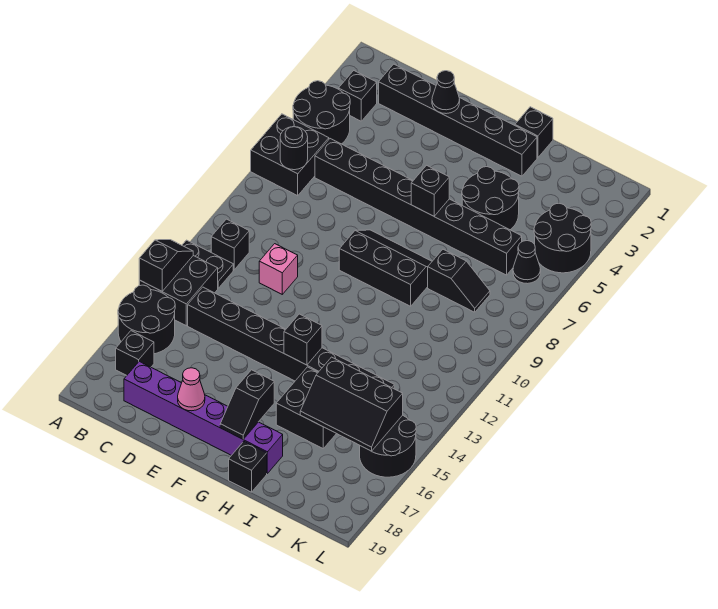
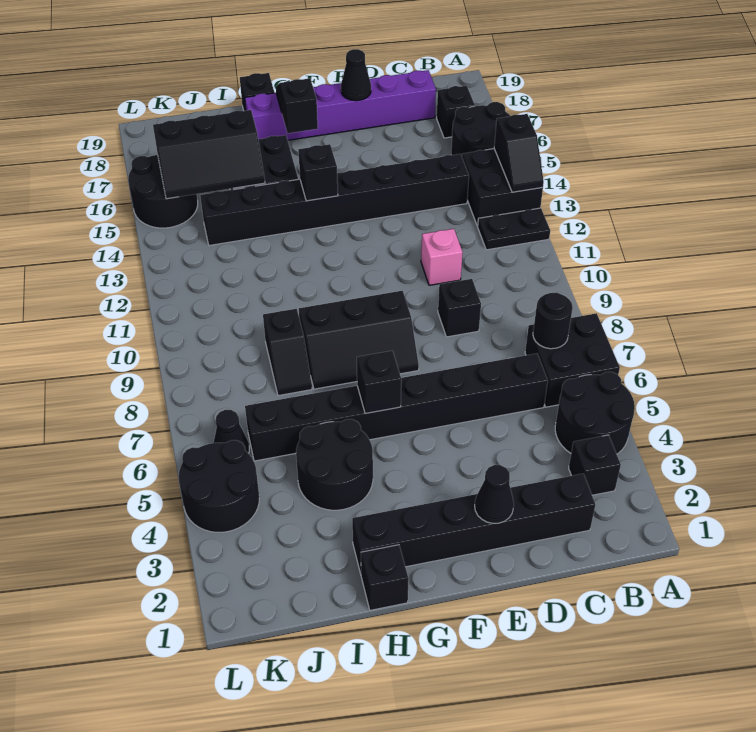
black brick B11 level 1 -> black brick D9 level 1
pink cone E18 level 2 -> black cone E18 level 2
black slope I8:J8 level 1 top I -> black slope I8:I9 level 1 top 9
black slope I15:K16 level 2 top 15 -> black slope I15:K16 level 2 top 16

